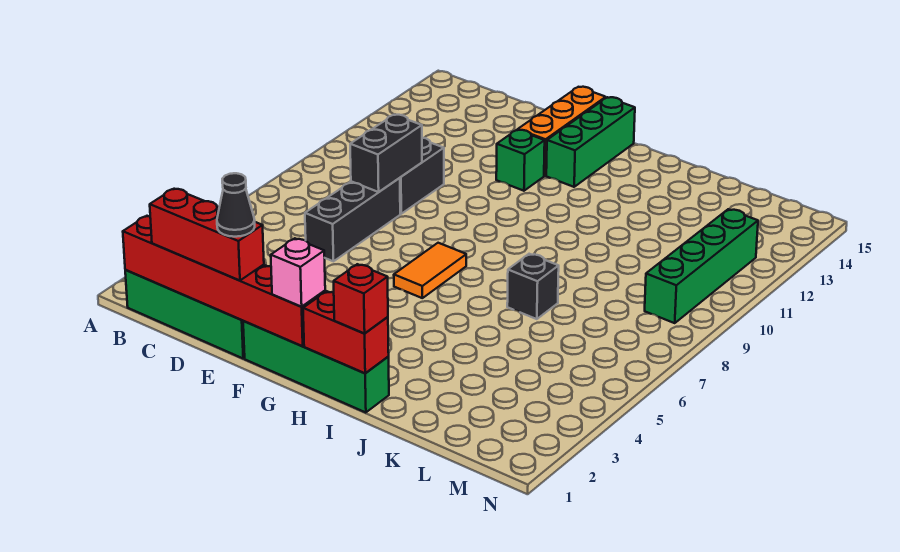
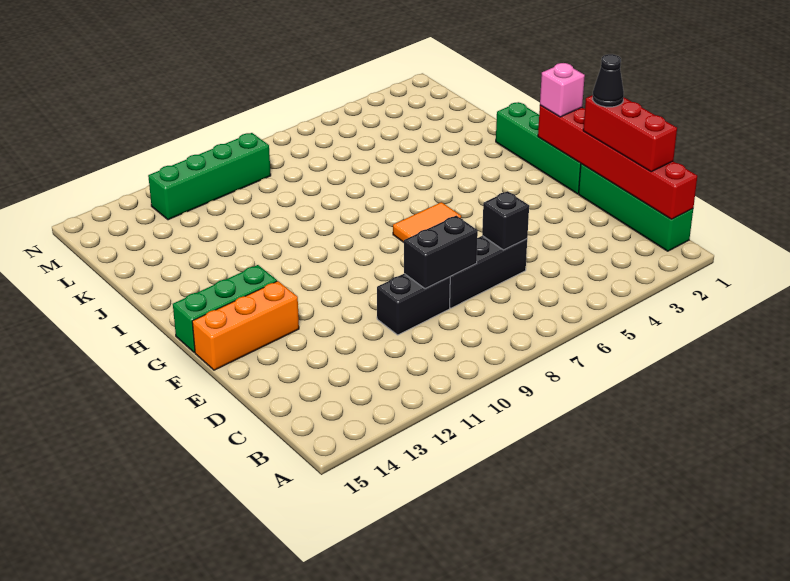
green brick F12 level 1 -> none
red brick H1:I1 level 2 -> none
red brick I1 level 3 -> none
black brick J7 level 1 -> black brick D6 level 2

